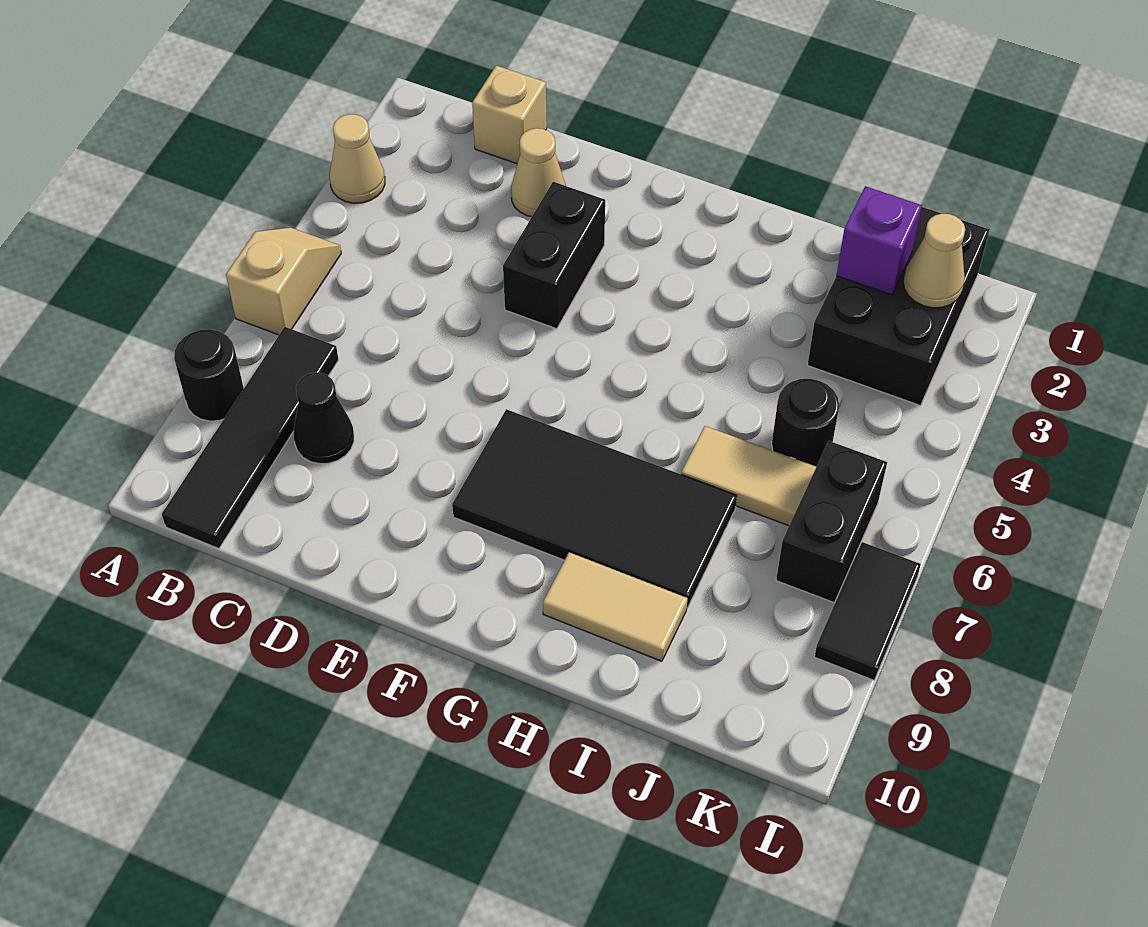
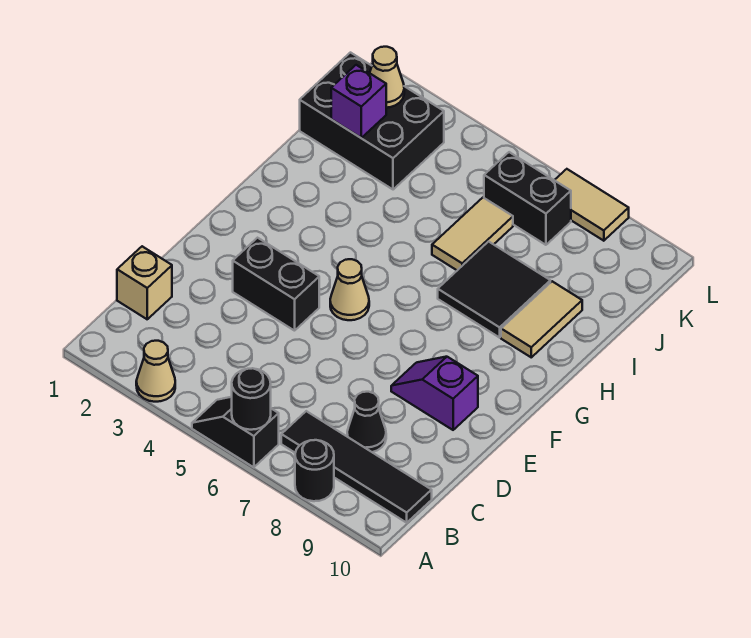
tan slope A5:A6 level 1 top 6 -> black slope A5:A6 level 1 top 6
tan cone D2 level 1 -> tan cone F5 level 1
none -> purple slope E8:E9 level 1 top 9
black tile F7:I8 level 1 -> black tile H7:I8 level 1
black round brick J5 level 1 -> black round brick A6 level 2
black tile L7:L8 level 1 -> tan tile L7:L8 level 1

